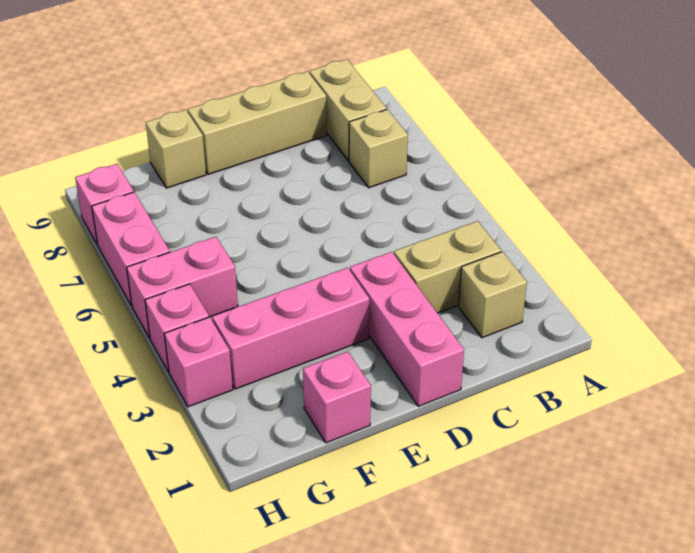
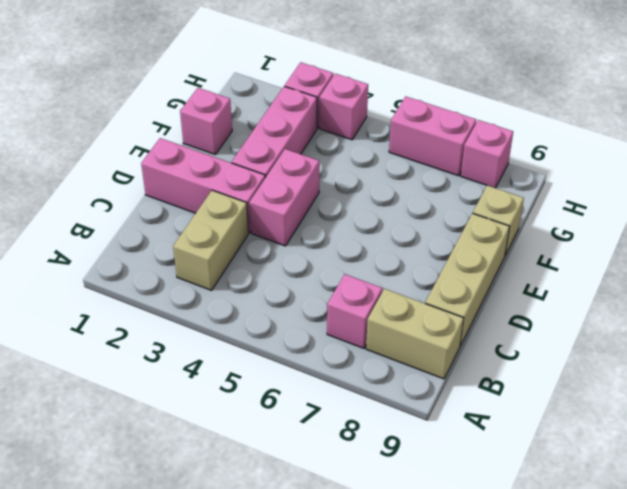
tan brick B2 level 1 -> none
tan brick B7 level 1 -> pink brick B7 level 1
pink brick G5:H5 level 1 -> pink brick D4:E4 level 1

